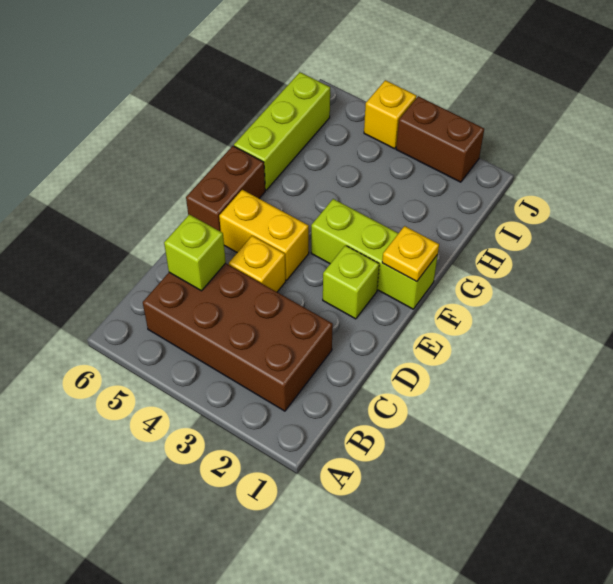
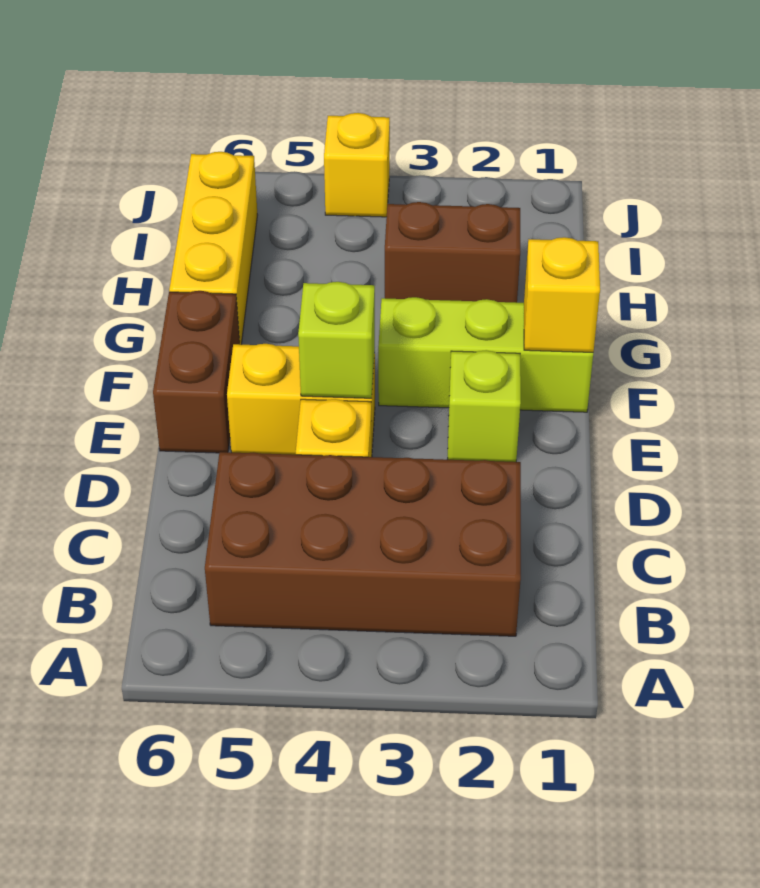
lime brick C5 level 2 -> lime brick E4 level 2
yellow plate F1 level 2 -> yellow brick F1 level 2
lime brick G6:I6 level 1 -> yellow brick G6:I6 level 1
brown brick J2:J3 level 1 -> brown brick H2:H3 level 1

